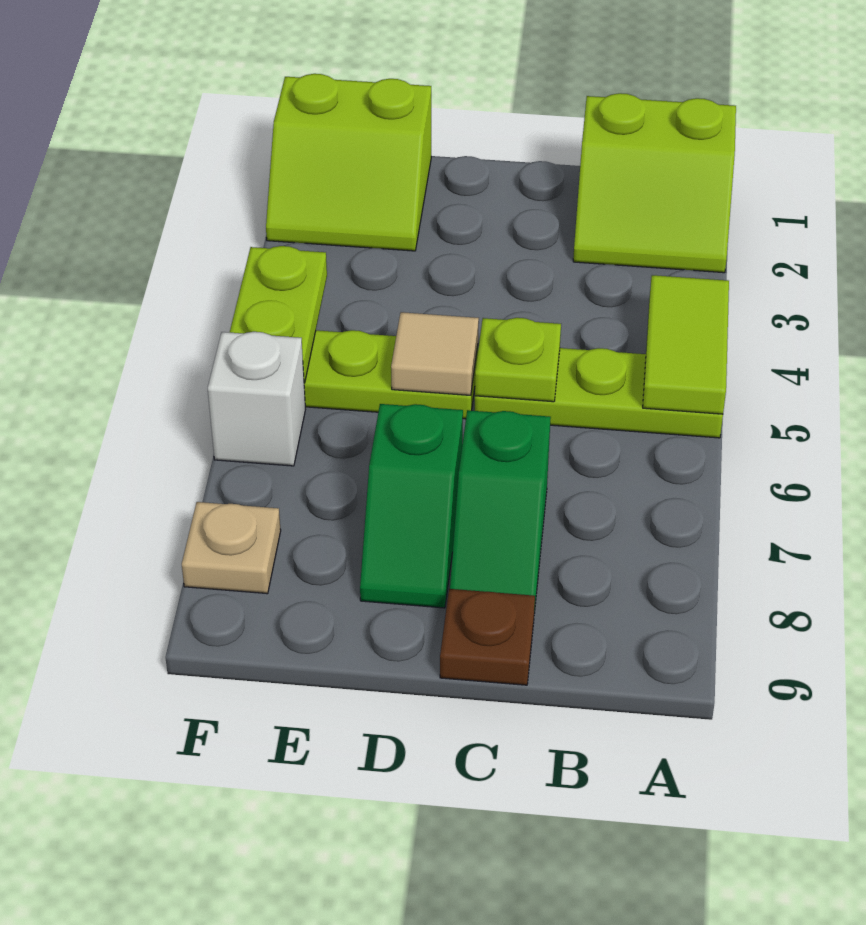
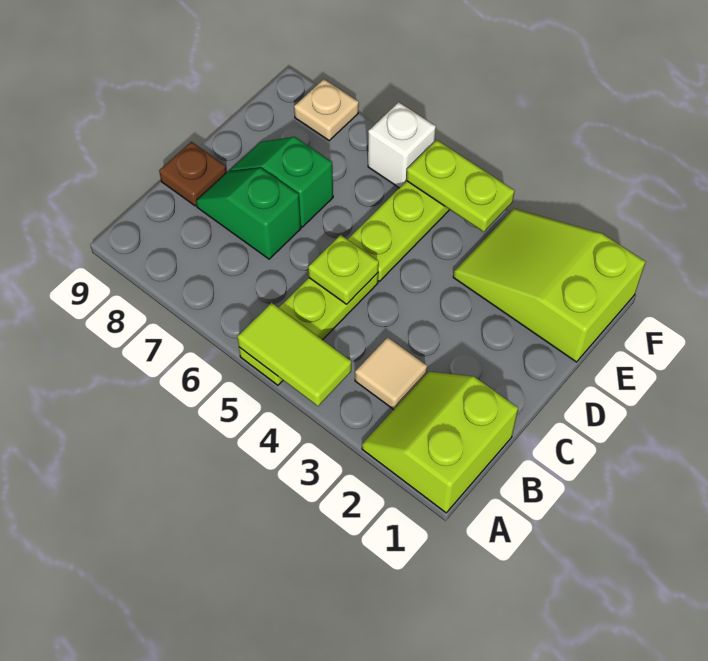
tan tile D5 level 2 -> tan tile B3 level 1
lime slope E1:F2 level 1 top 1 -> lime slope E1:F3 level 1 top 1

